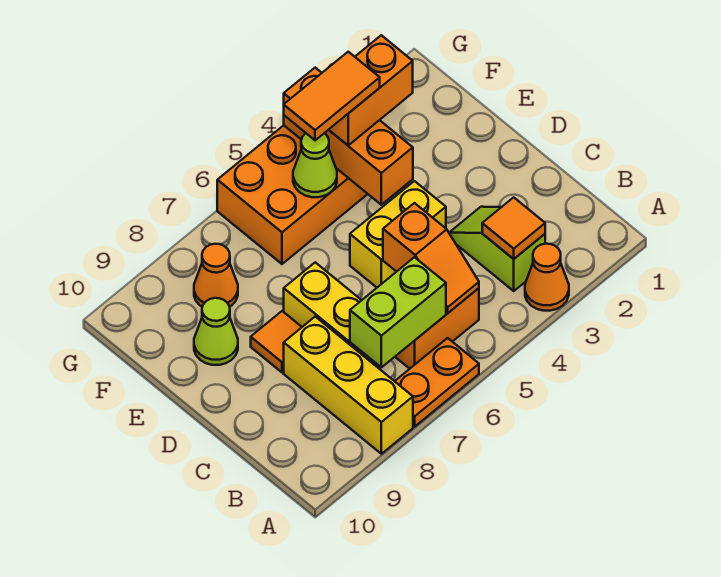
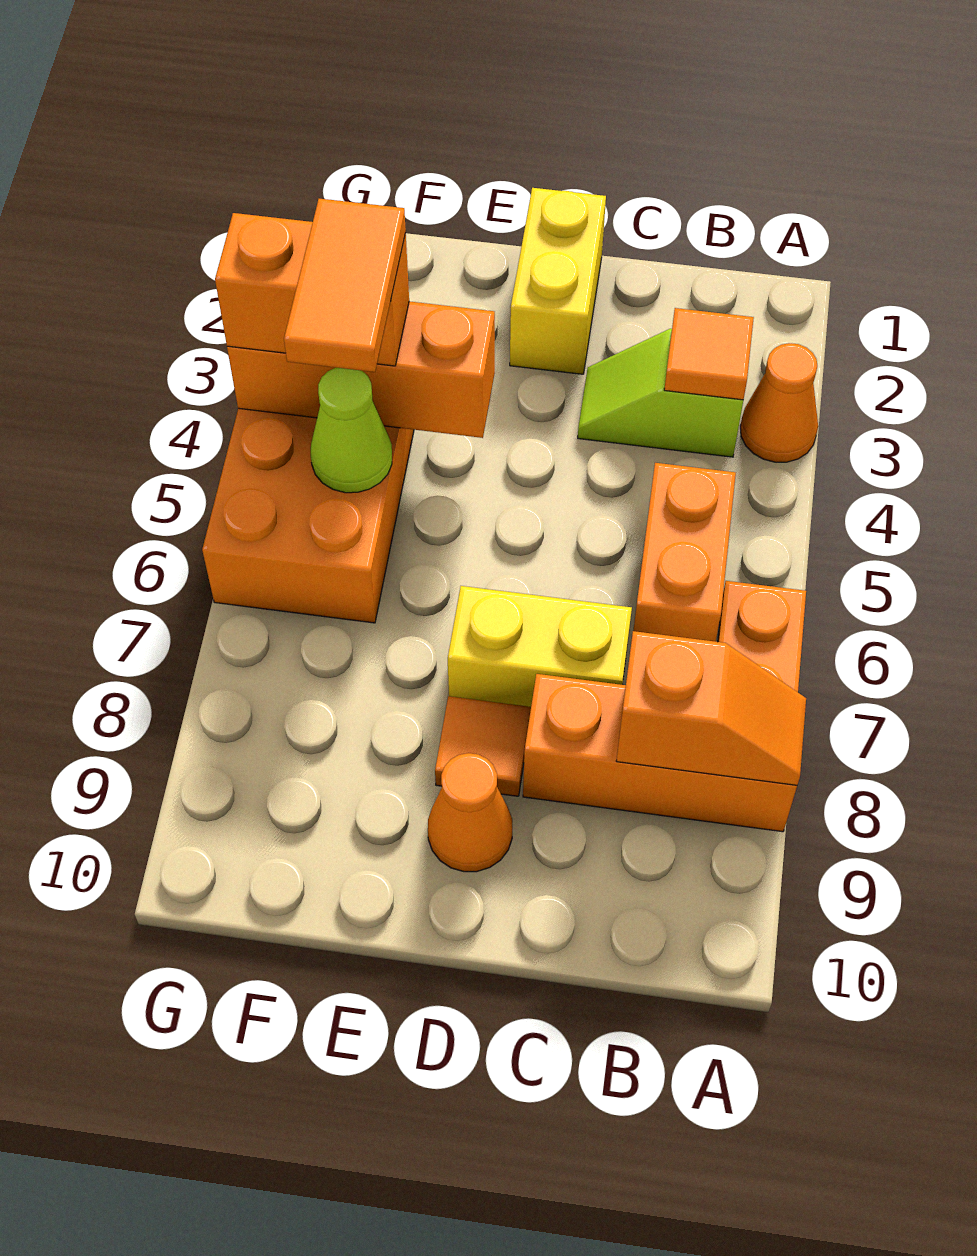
yellow brick A8:C8 level 1 -> orange brick A8:C8 level 1
orange slope B5:C5 level 2 top C -> orange slope A8:B8 level 2 top B
lime brick B6:B7 level 2 -> none
yellow brick D4:D5 level 1 -> yellow brick D1:D2 level 1
lime cone E9 level 1 -> none
orange brick F3:F4 level 3 -> orange brick F4:G4 level 3
orange cone F8 level 1 -> orange cone D9 level 1

